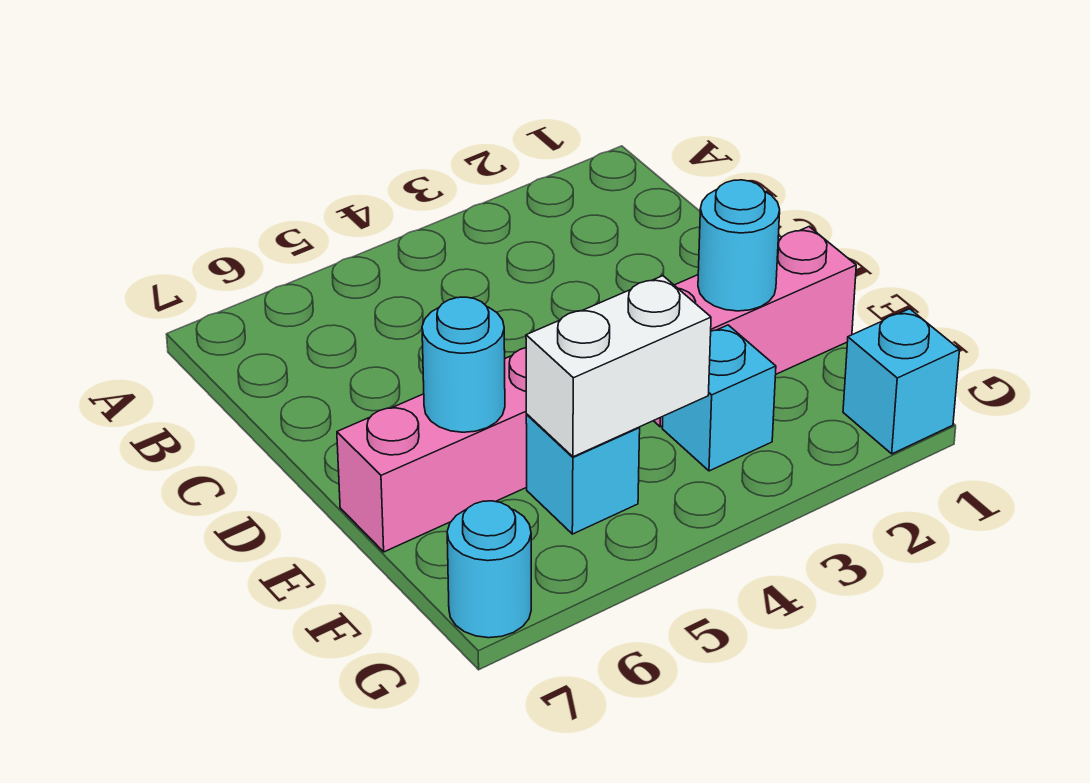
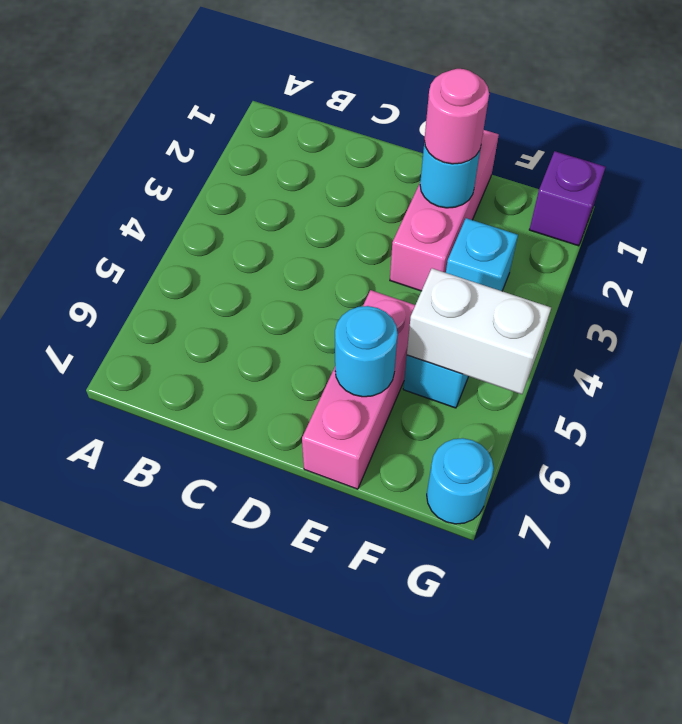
none -> pink round brick E2 level 3
white brick F4:F5 level 2 -> white brick F5:G5 level 2
cyan brick G1 level 1 -> purple brick G1 level 1

